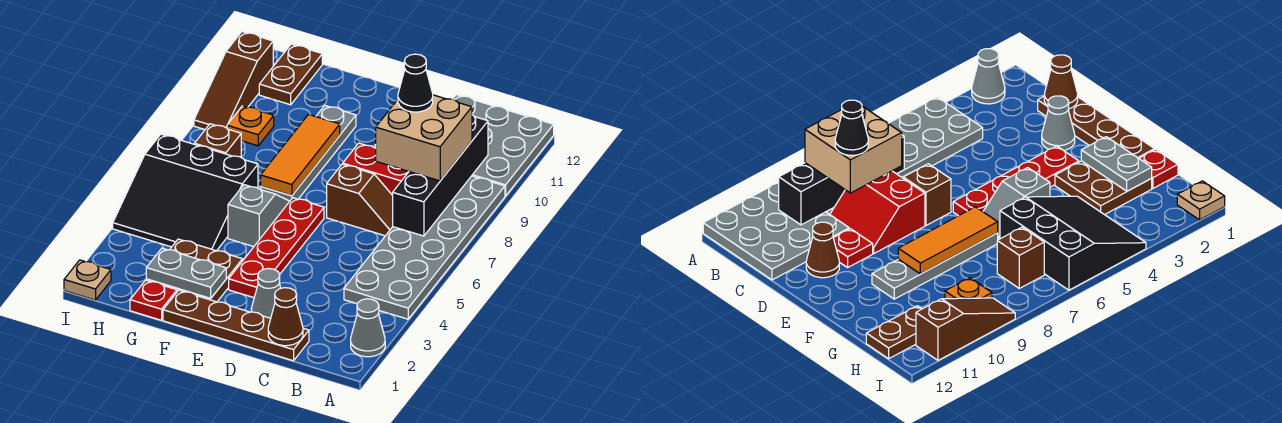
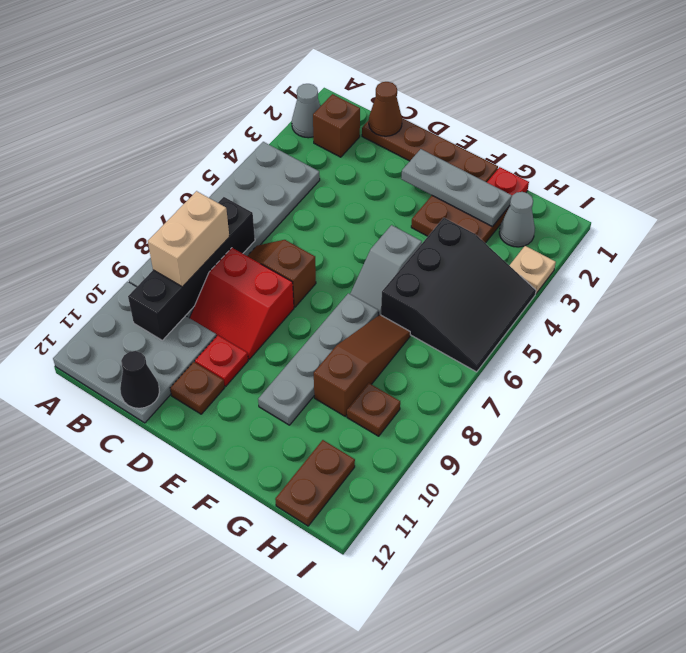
tan brick B8:C9 level 3 -> tan brick B8:B9 level 3
black cone C9 level 4 -> black cone C12 level 2
grey cone D2 level 1 -> grey cone H2 level 1
brown cone D11 level 1 -> brown plate D11 level 1
red plate E3:E6 level 1 -> none
grey plate F2:G2 level 2 -> grey plate E2:G2 level 2
orange tile F7:F9 level 2 -> none
black slope G4:I6 level 1 top 6 -> black slope G4:I6 level 1 top G
brown brick H7 level 1 -> brown brick B2 level 1
orange plate H9 level 1 -> brown plate H9 level 1
tan plate I1 level 1 -> tan plate I3 level 1
brown slope I9:I11 level 1 top 11 -> brown slope G7:G9 level 1 top 9

